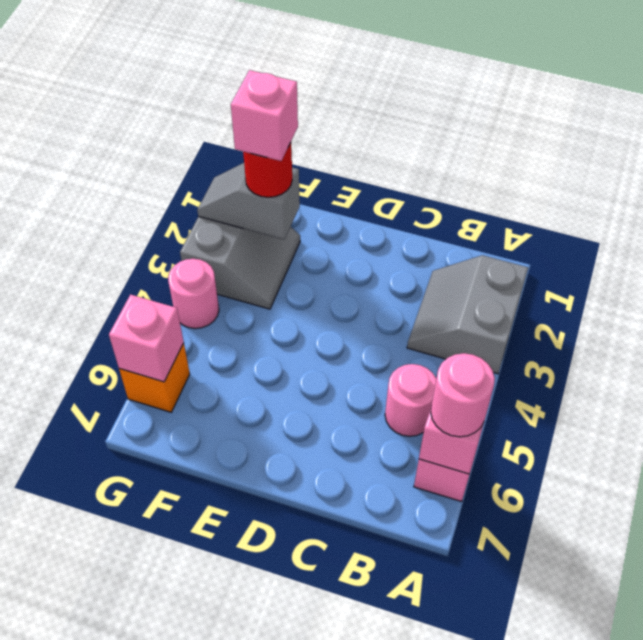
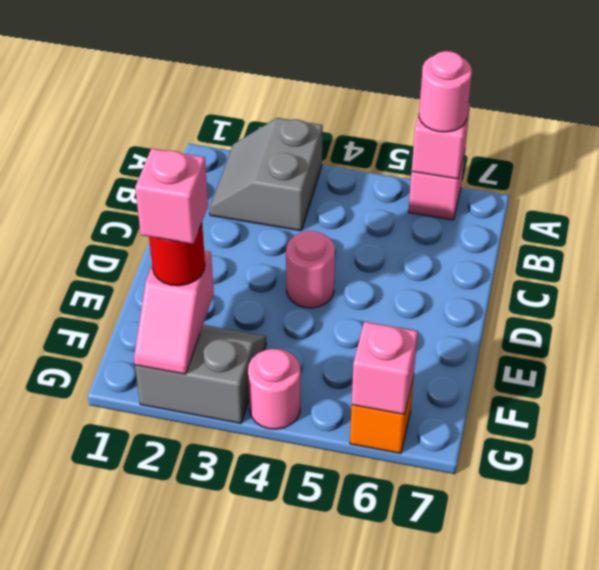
grey slope A2:B3 level 1 top A -> grey slope A2:B3 level 1 top 3
pink round brick B5 level 1 -> pink round brick D4 level 1
grey slope F2:G2 level 2 top F -> pink slope F2:G2 level 2 top F

